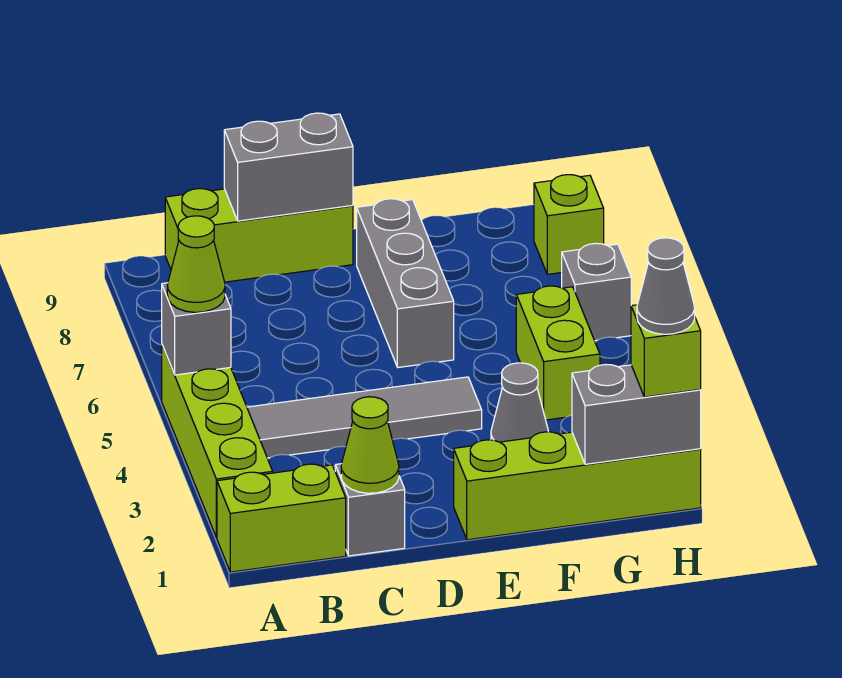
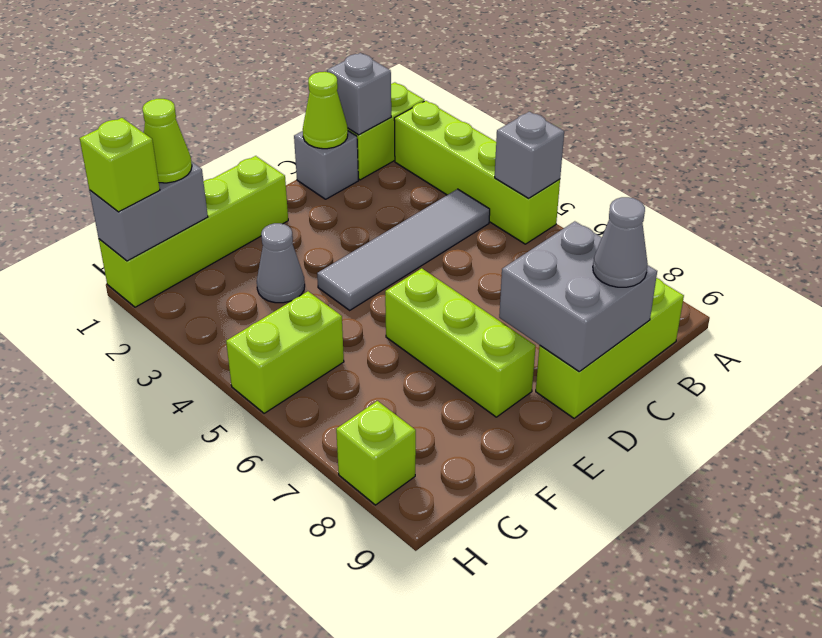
lime cone A5 level 3 -> lime cone G1 level 3
grey brick C9:D9 level 2 -> grey brick C8:D9 level 2
grey brick E6:E8 level 1 -> lime brick E6:E8 level 1
lime brick G4:G5 level 1 -> lime brick G5:H5 level 1
grey cone H1 level 4 -> grey cone C9 level 3
grey brick H6 level 1 -> grey brick B1 level 2

